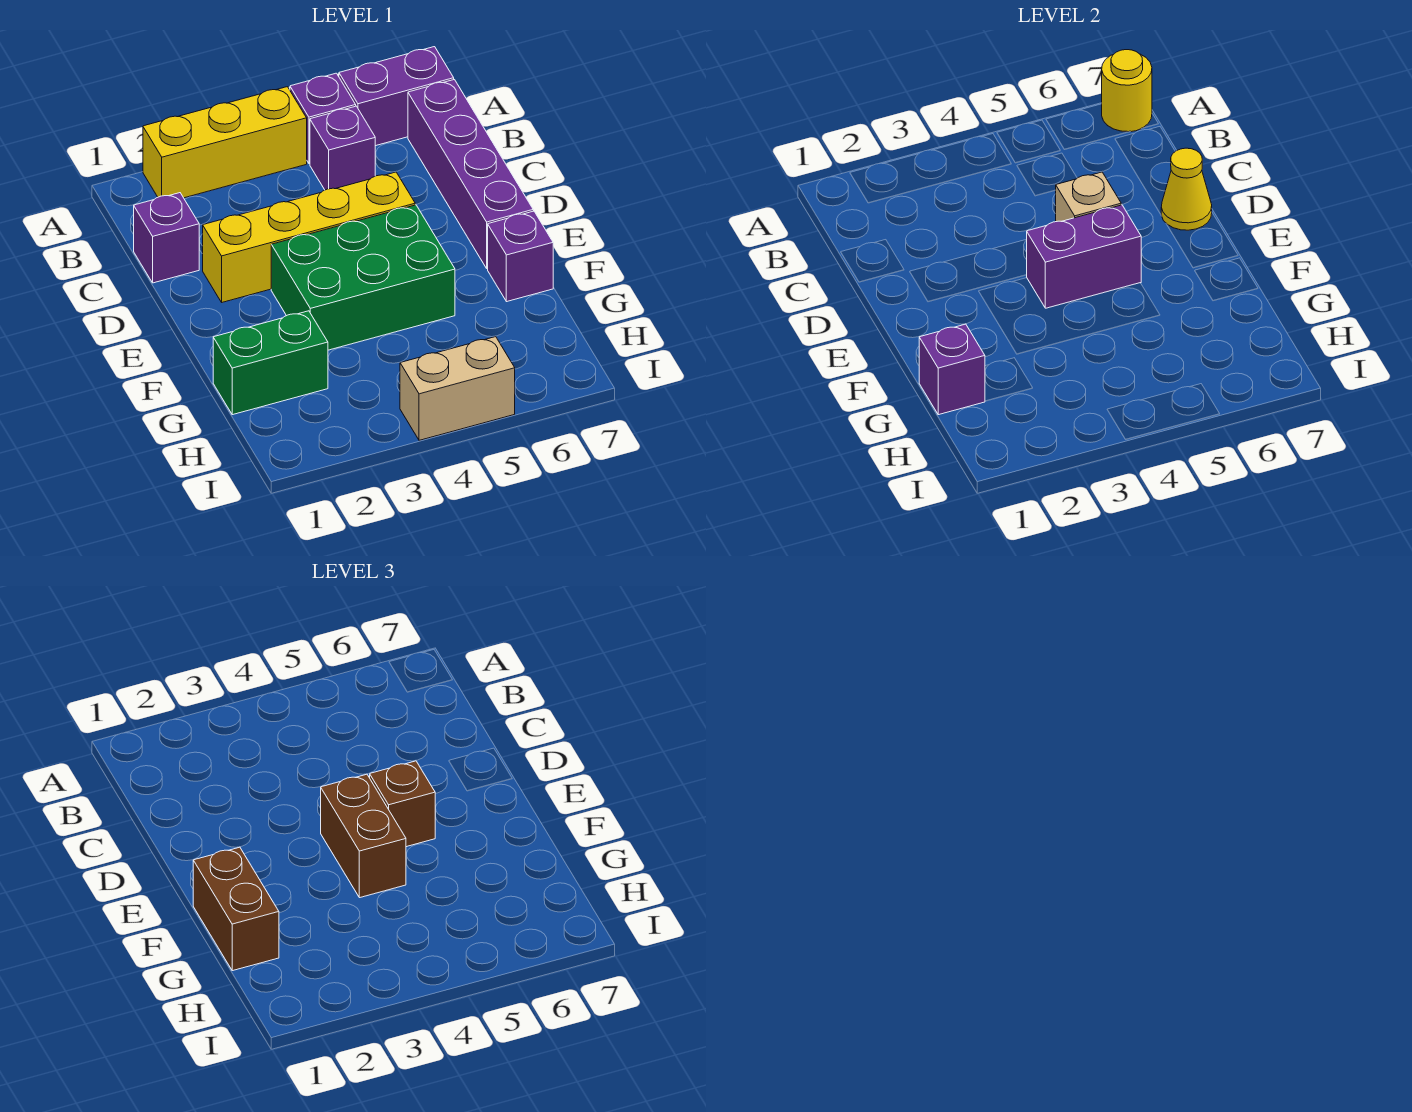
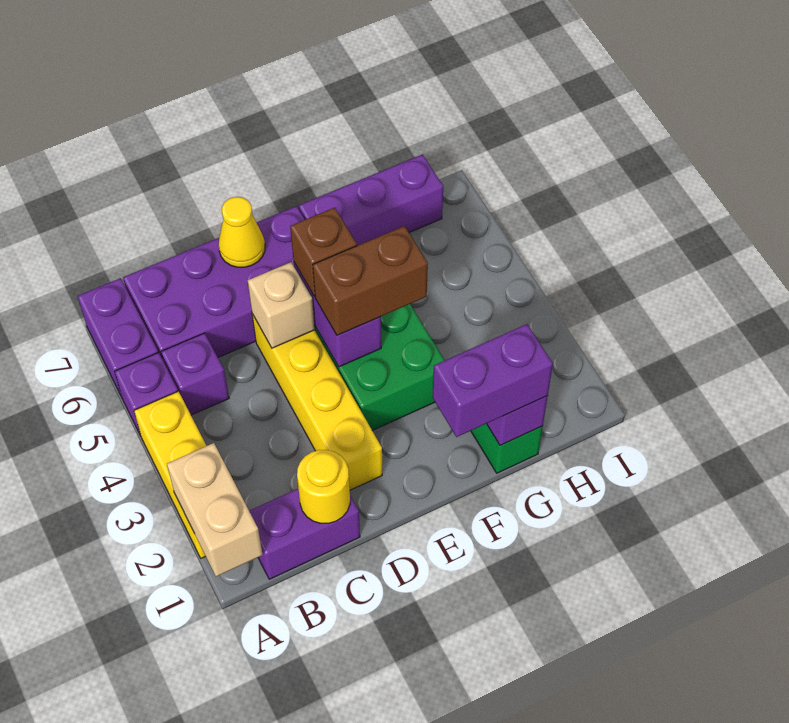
yellow round brick A7 level 2 -> yellow round brick C1 level 2
purple brick B7:E7 level 1 -> purple brick B6:E7 level 1
purple brick C1 level 1 -> purple brick B1:C1 level 1
brown brick F1:G1 level 3 -> purple brick F1:G1 level 3
purple brick F7 level 1 -> purple brick F7:H7 level 1
tan brick I4:I5 level 1 -> tan brick A1:A2 level 2

